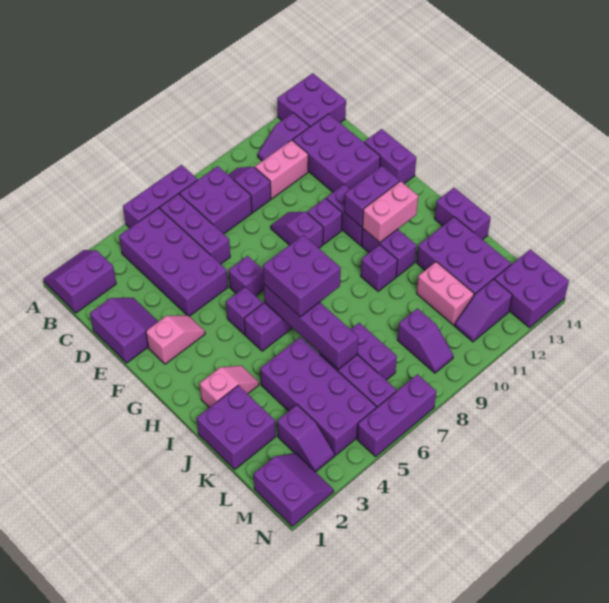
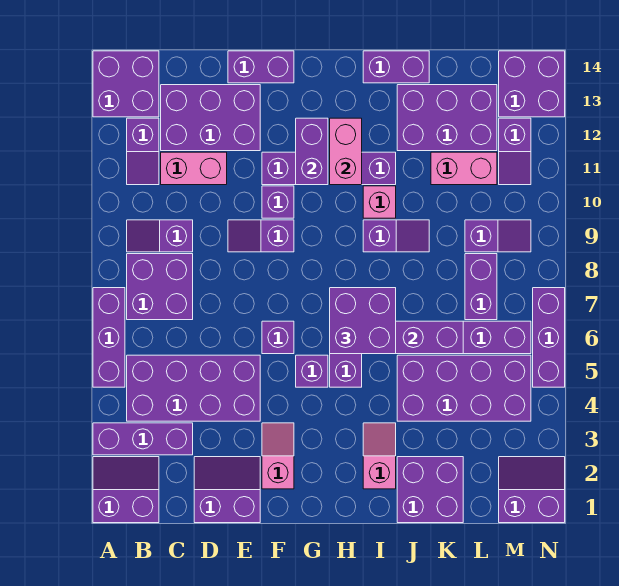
purple slope A1:B2 level 1 top B -> purple slope A1:B2 level 1 top 1
purple brick B6:D6 level 1 -> purple brick A3:C3 level 1
pink brick C10:C11 level 1 -> pink brick C11:D11 level 1
purple brick I10 level 1 -> pink brick I10 level 1
purple brick K7:L7 level 1 -> purple brick L7:L8 level 1
purple slope L3:M3 level 1 top L -> purple slope I9:J9 level 1 top I

